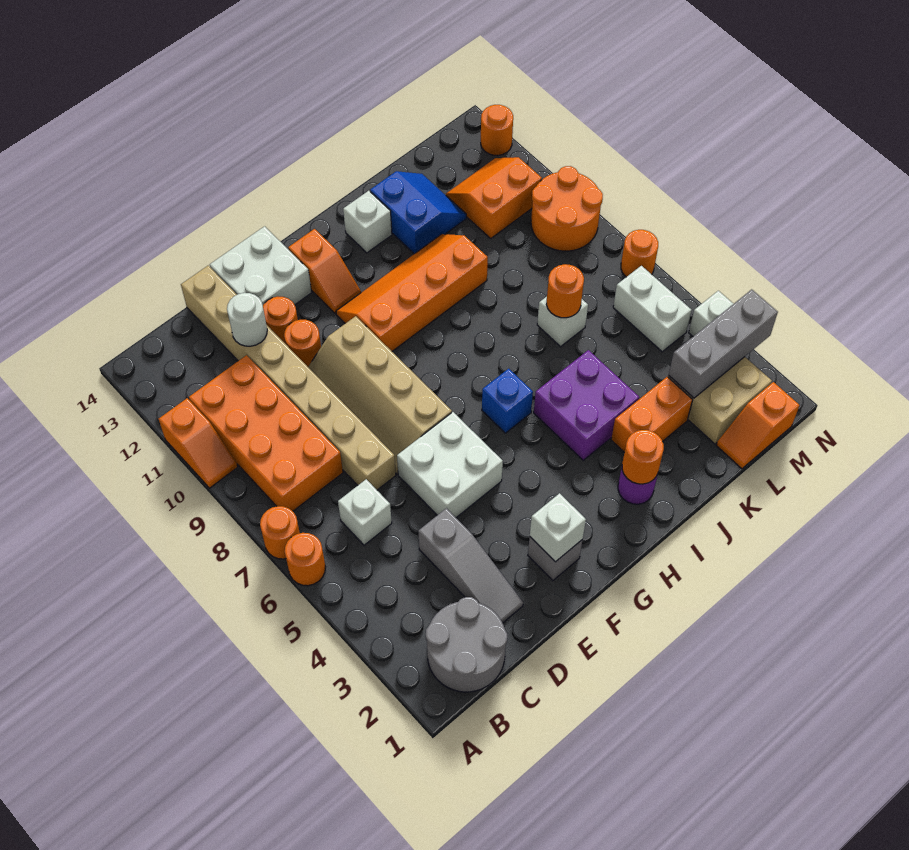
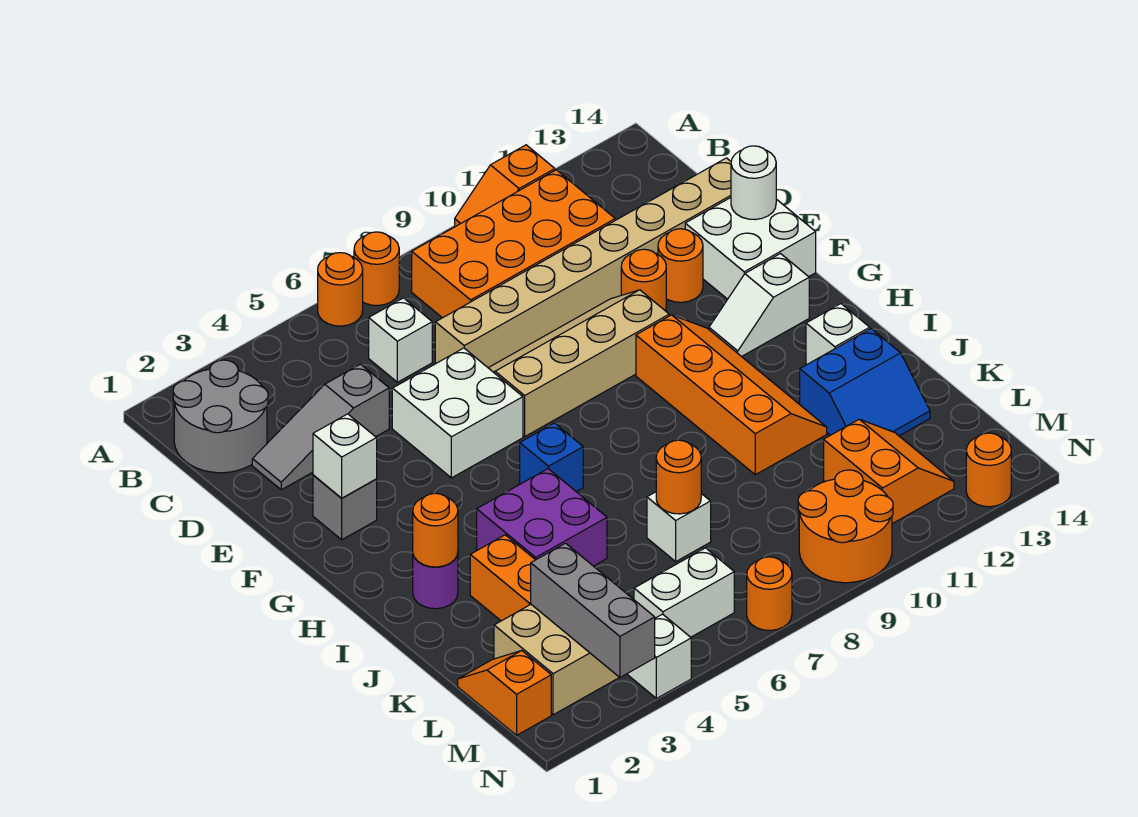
white round brick D12 level 2 -> white round brick E14 level 2
orange slope G12:G13 level 1 top 13 -> white slope G12:G13 level 1 top 13

